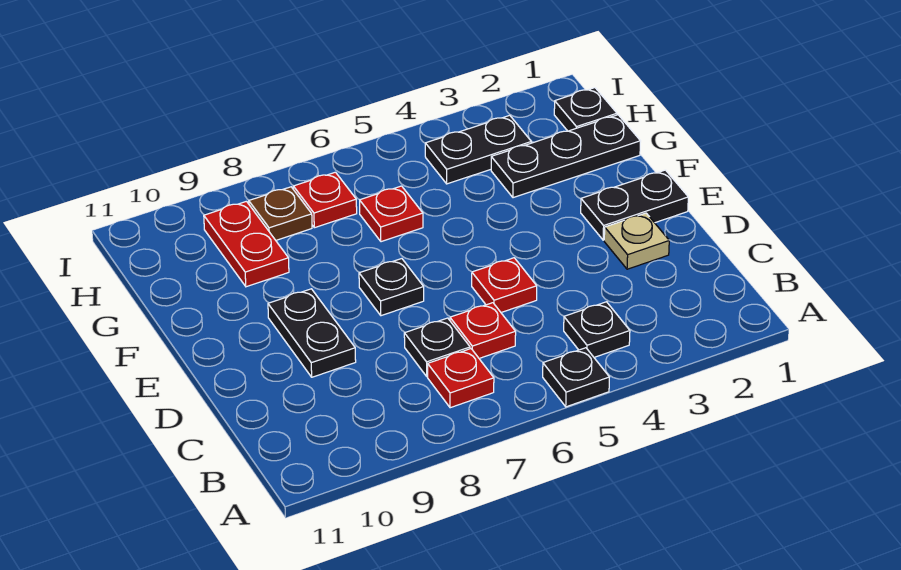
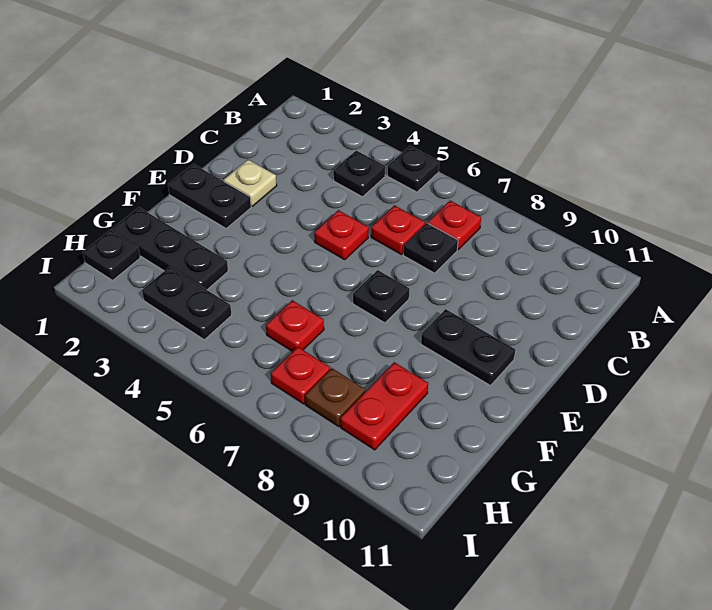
black plate D9:E9 level 1 -> black plate E9:E10 level 1

